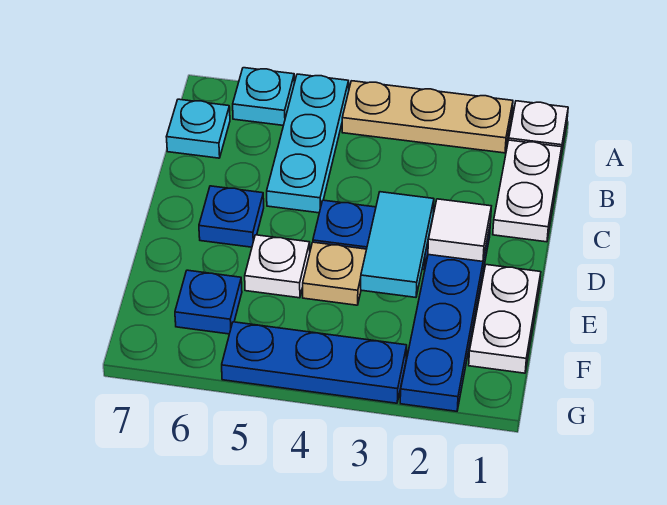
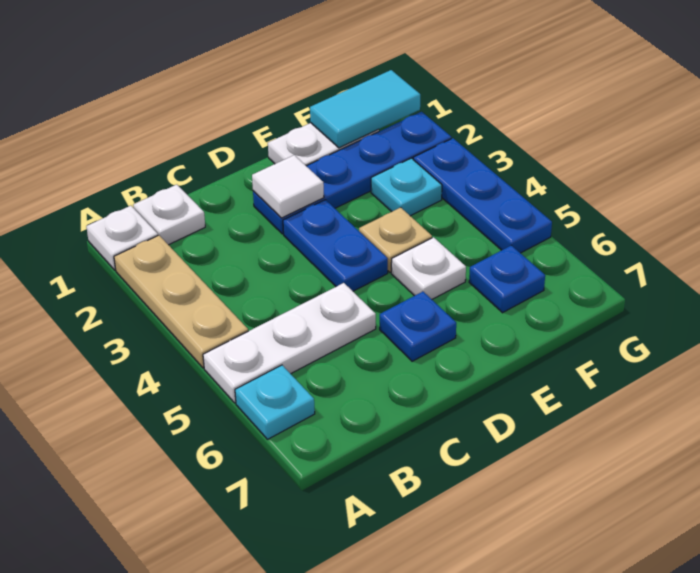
cyan plate A5:C5 level 1 -> white plate A5:C5 level 1
white plate B1:C1 level 1 -> white plate B1 level 1
cyan plate B7 level 1 -> cyan plate F3 level 1
cyan tile D3:E3 level 2 -> cyan tile F1:G1 level 2

